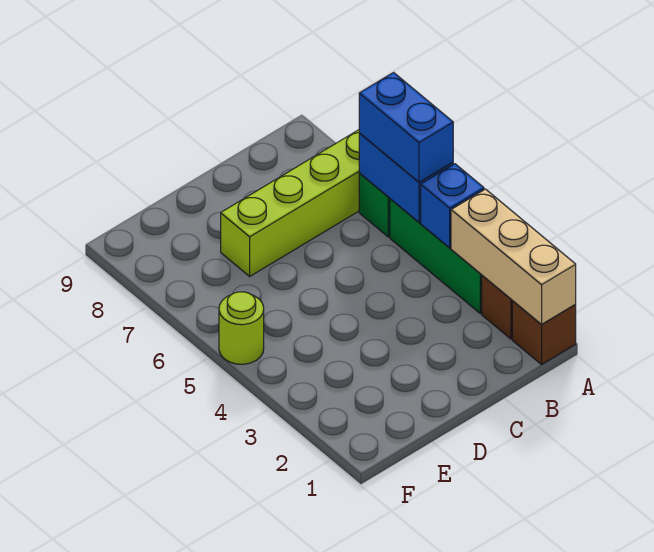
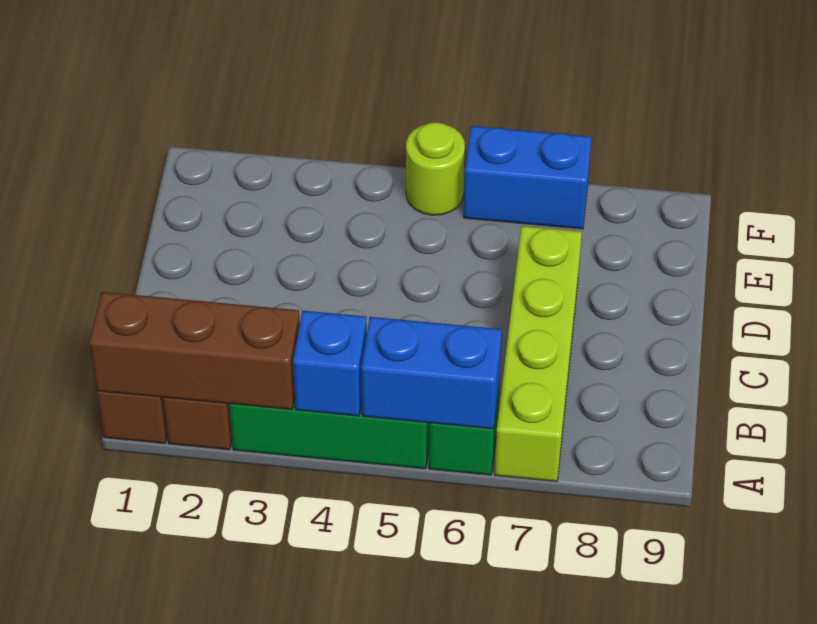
tan brick A1:A3 level 2 -> brown brick A1:A3 level 2
blue brick A5:A6 level 3 -> blue brick F6:F7 level 1

